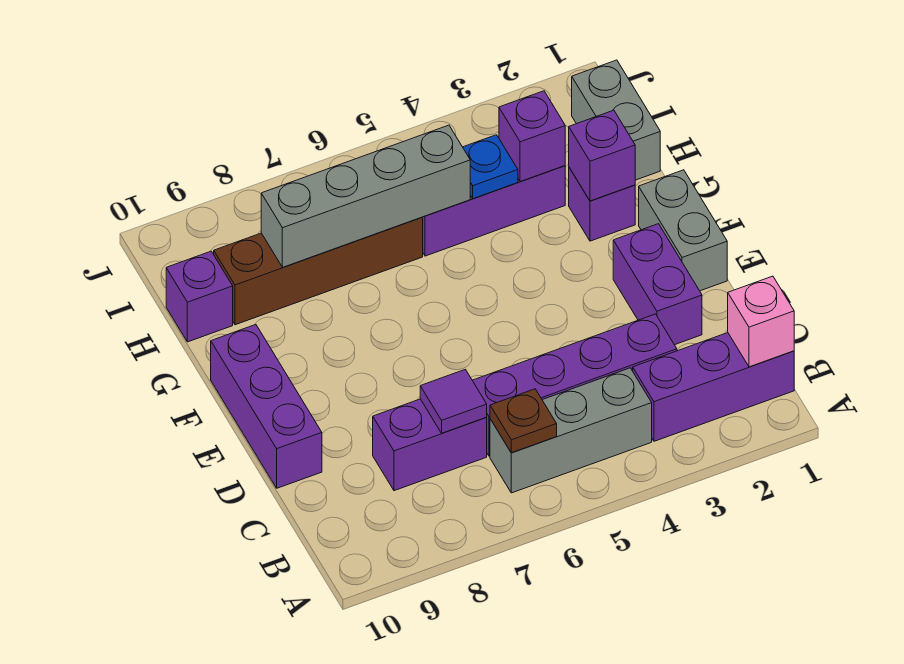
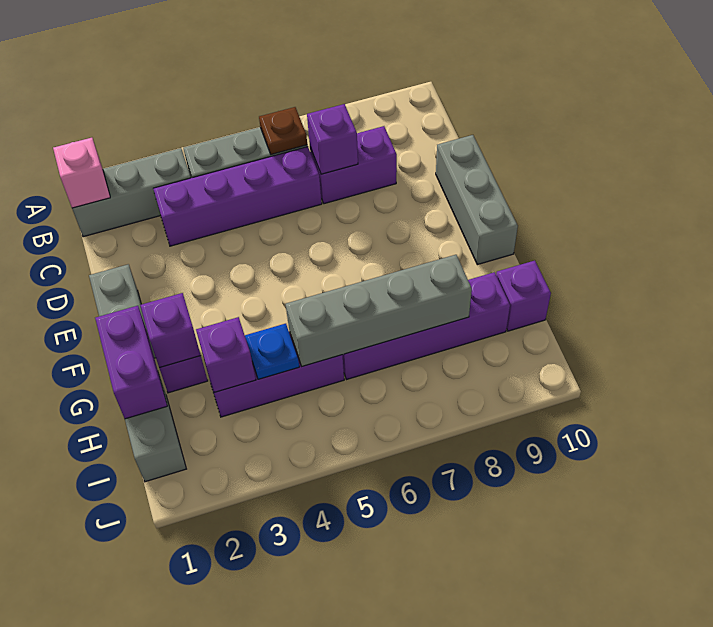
purple brick B1:B3 level 1 -> grey brick B1:B3 level 1
purple tile C7 level 2 -> purple brick C7 level 2
purple brick D2:E2 level 1 -> purple brick G1:H1 level 2
purple brick D10:F10 level 1 -> grey brick D10:F10 level 1
brown brick H6:H9 level 1 -> purple brick H6:H9 level 1

